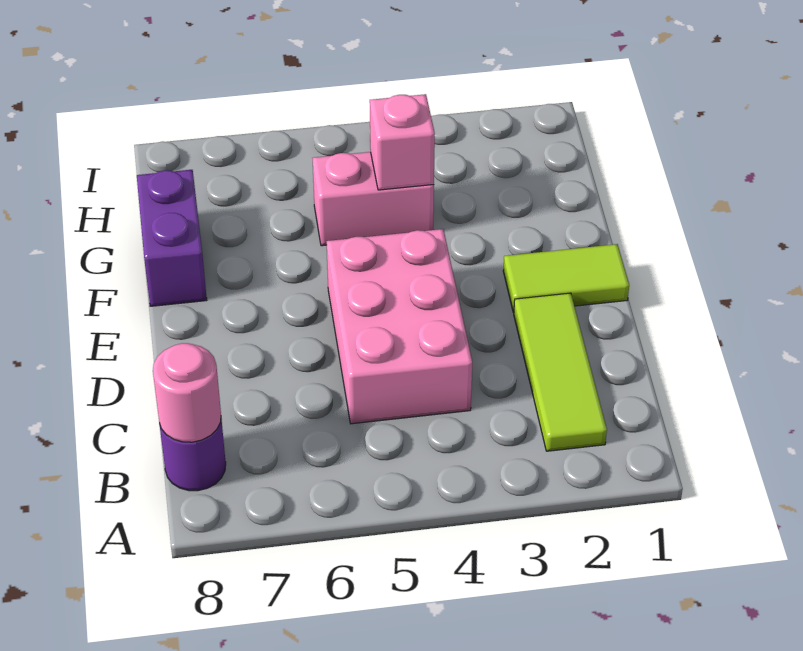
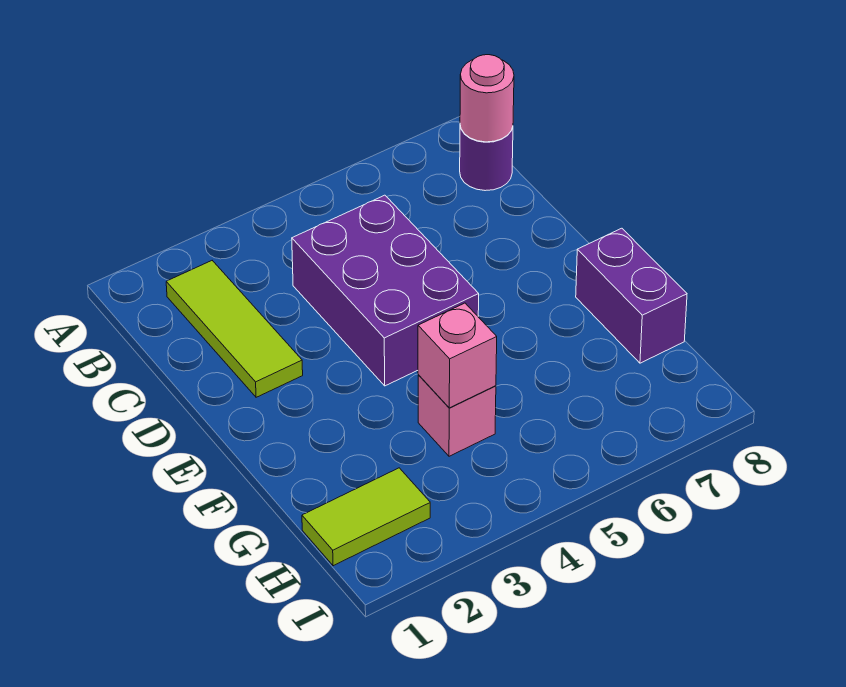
pink brick C4:E5 level 1 -> purple brick C4:E5 level 1
lime tile E1:E2 level 1 -> lime tile H1:H2 level 1
pink brick G4:G5 level 1 -> pink brick G4 level 1

